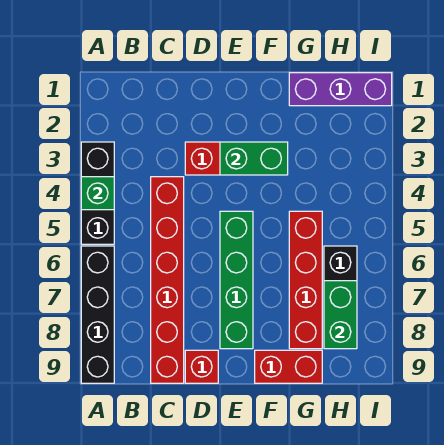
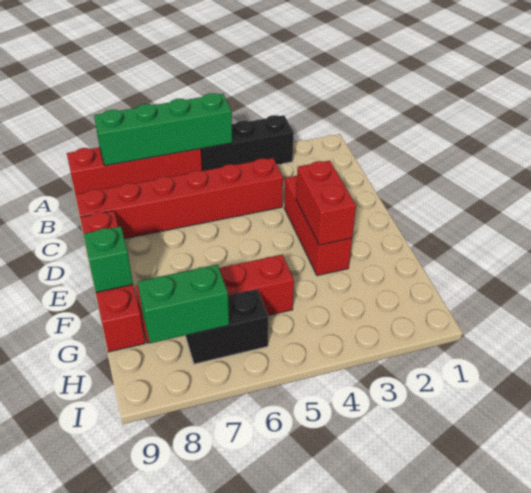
green brick A4 level 2 -> green brick F9 level 2
black brick A6:A9 level 1 -> red brick A6:A9 level 1
green brick E3:F3 level 2 -> red brick E3:F3 level 2
green brick E5:E8 level 1 -> green brick A5:A8 level 2
purple brick G1:I1 level 1 -> none

